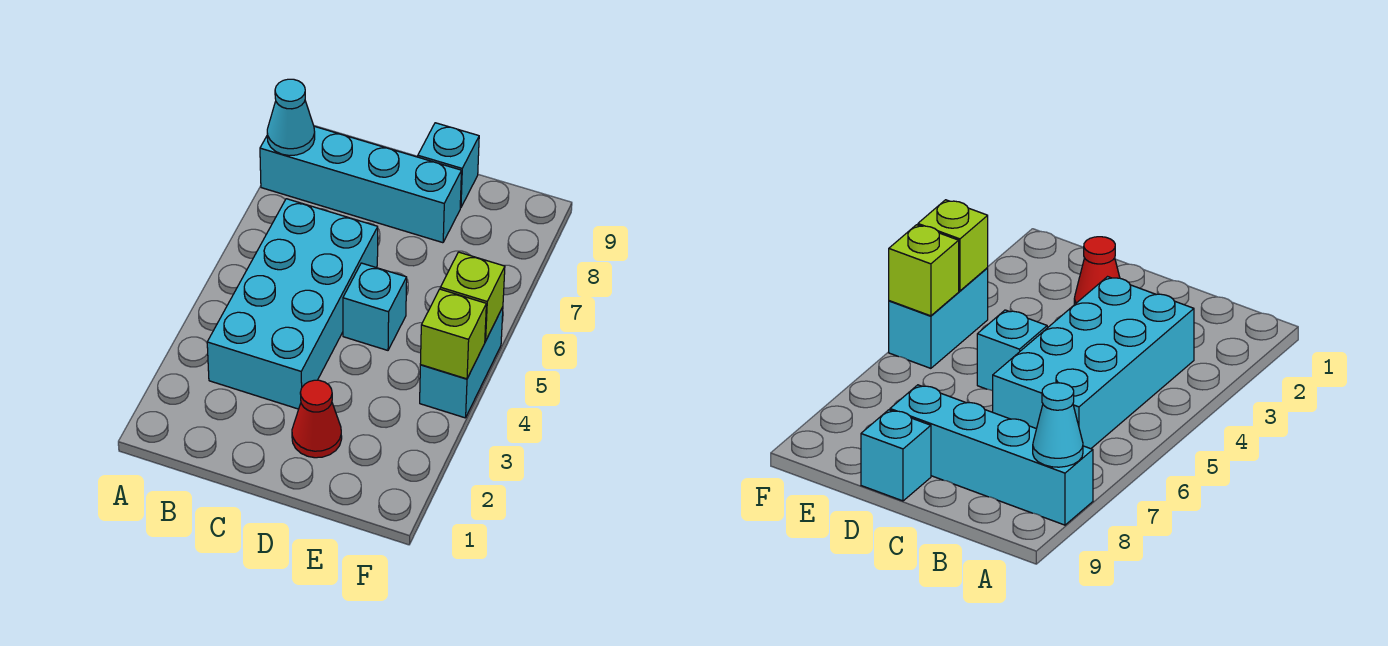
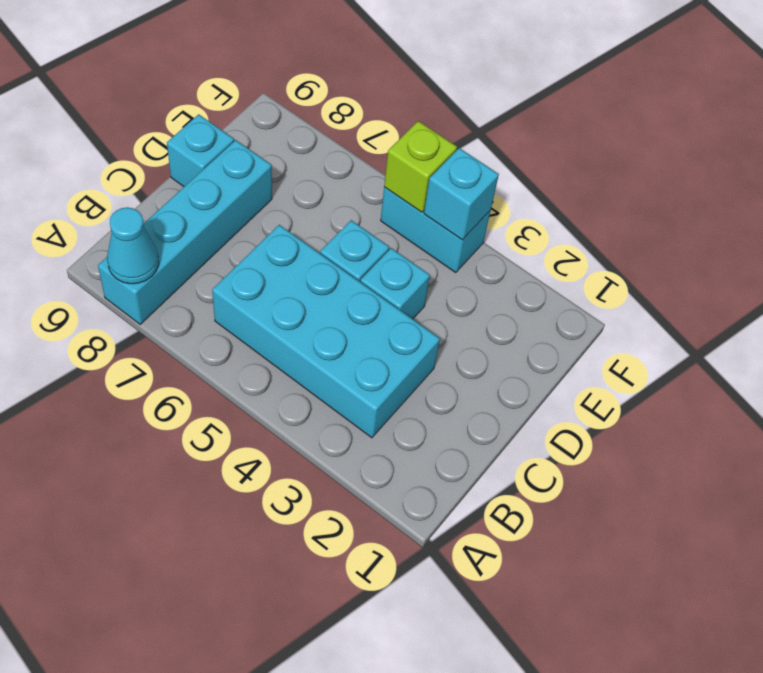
red cone D2 level 1 -> none
none -> cyan brick D4 level 1
lime brick F4 level 2 -> cyan brick F4 level 2

